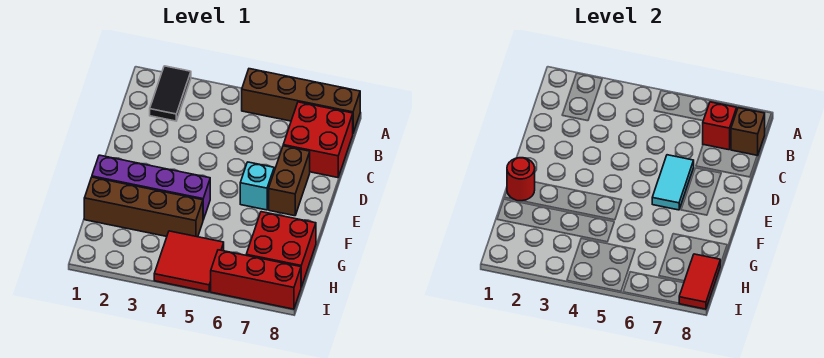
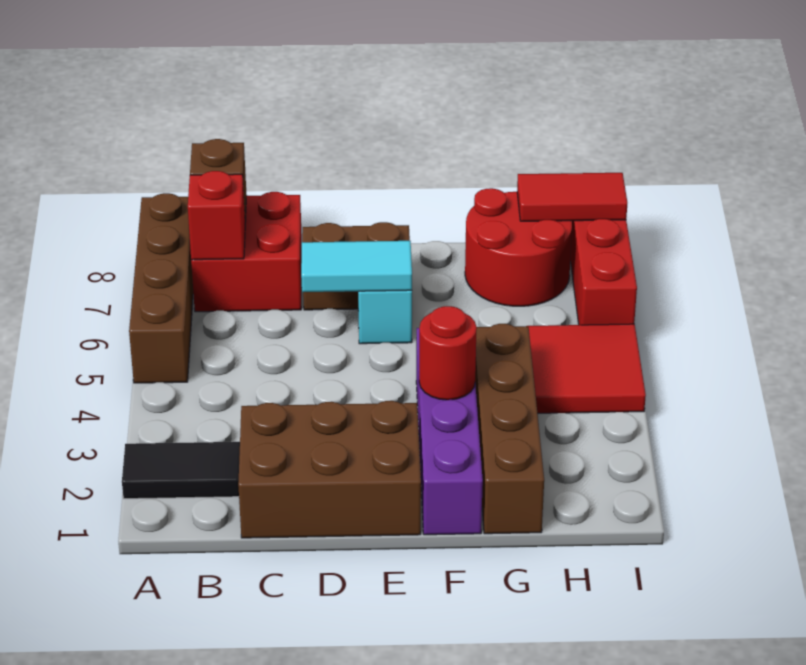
none -> brown brick C1:E2 level 1
red round brick F1 level 2 -> red round brick F3 level 2
red brick G7:H8 level 1 -> red round brick G7:H8 level 1

